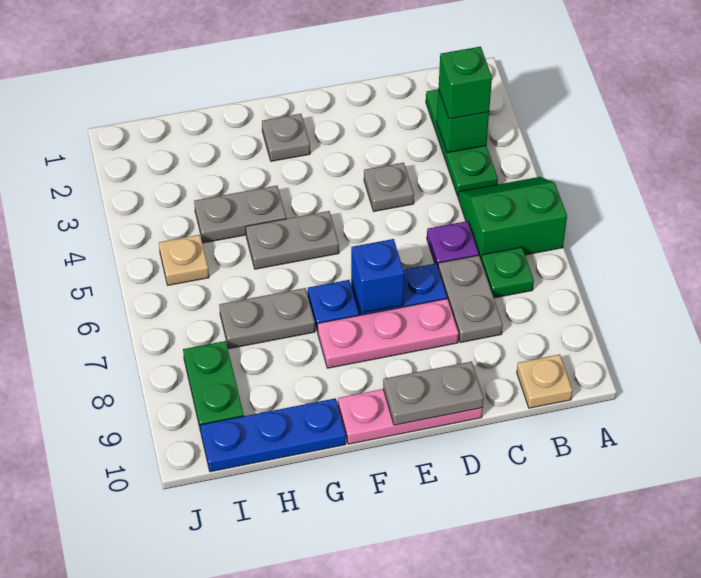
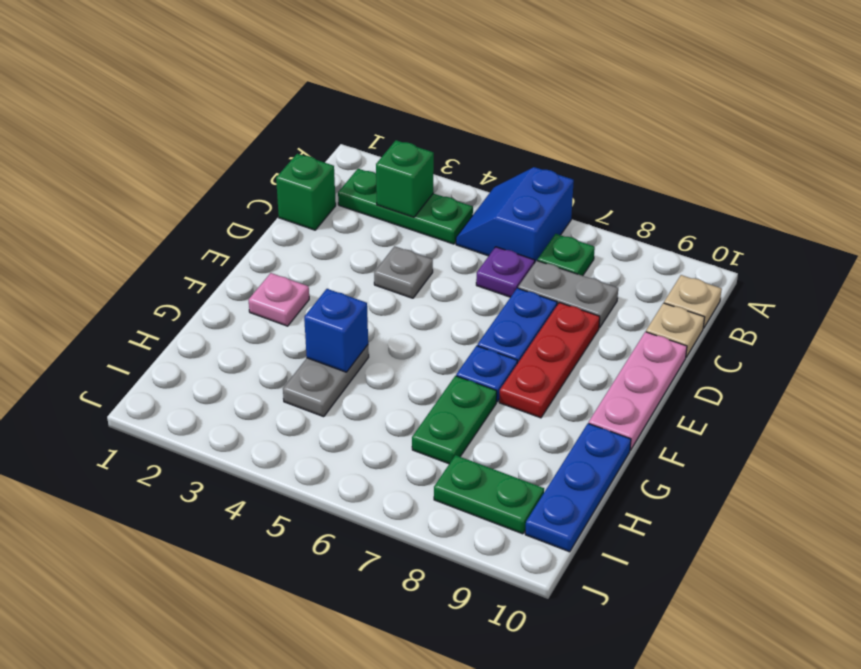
green slope A5:B6 level 1 top 6 -> blue slope A5:B6 level 1 top 6
green brick B3 level 3 -> green brick C1 level 1
pink plate D8:F8 level 1 -> red plate D8:F8 level 1
grey plate D10:E10 level 2 -> none
blue brick E7 level 2 -> blue brick G4 level 2
grey plate F2 level 1 -> pink plate F2 level 1
grey plate F5:G5 level 1 -> none
grey plate G7:H7 level 1 -> green plate G7:H7 level 1
tan plate I5 level 1 -> tan plate C10 level 1

